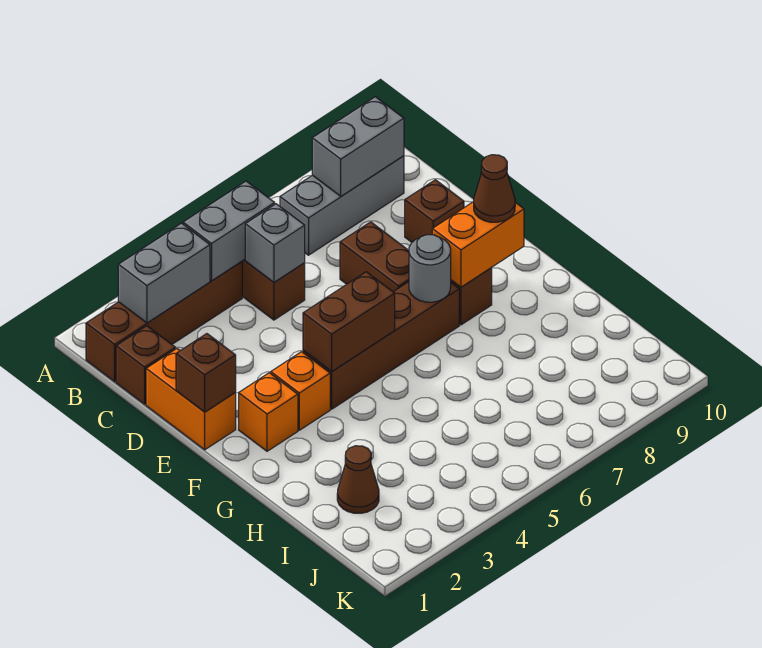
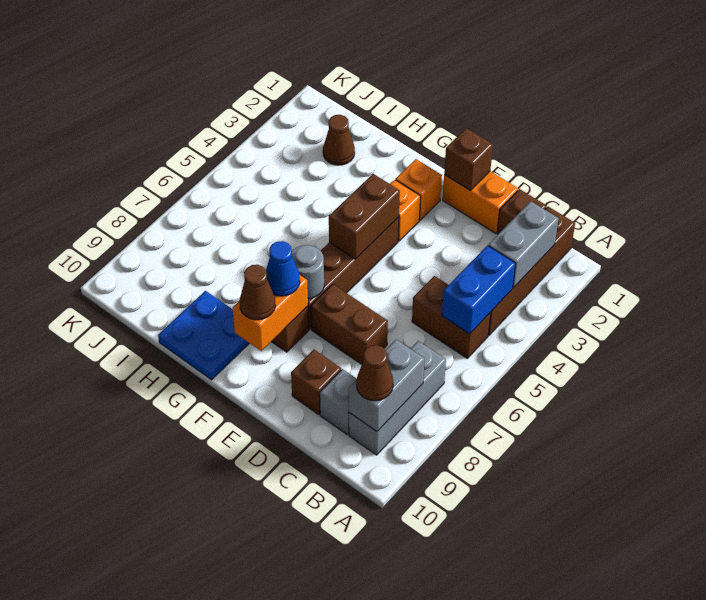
grey brick B4:B5 level 2 -> blue brick B4:B5 level 2
none -> brown cone B9 level 3
grey brick C5 level 2 -> grey brick C9 level 1
none -> blue cone F8 level 3
none -> blue plate G9:H10 level 1

